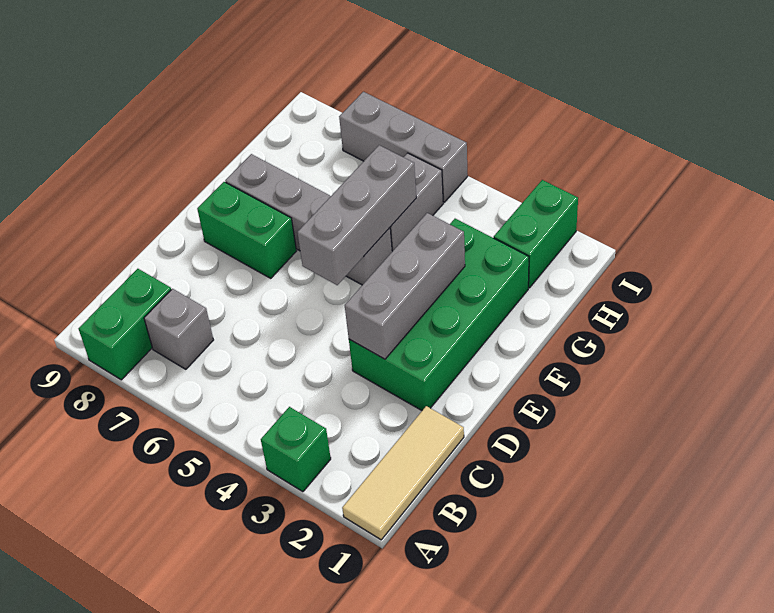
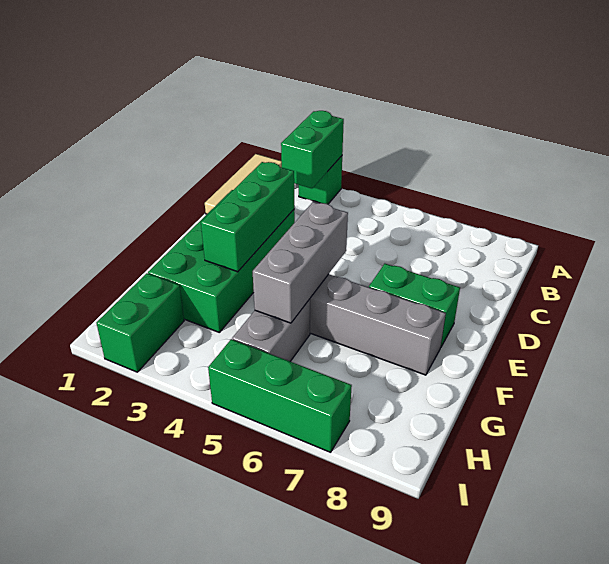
green brick A8:B8 level 1 -> green brick A3:B3 level 2
grey brick B7 level 1 -> none
grey brick D3:F3 level 2 -> green brick D3:F3 level 2
grey brick I5:I7 level 1 -> green brick I5:I7 level 1

